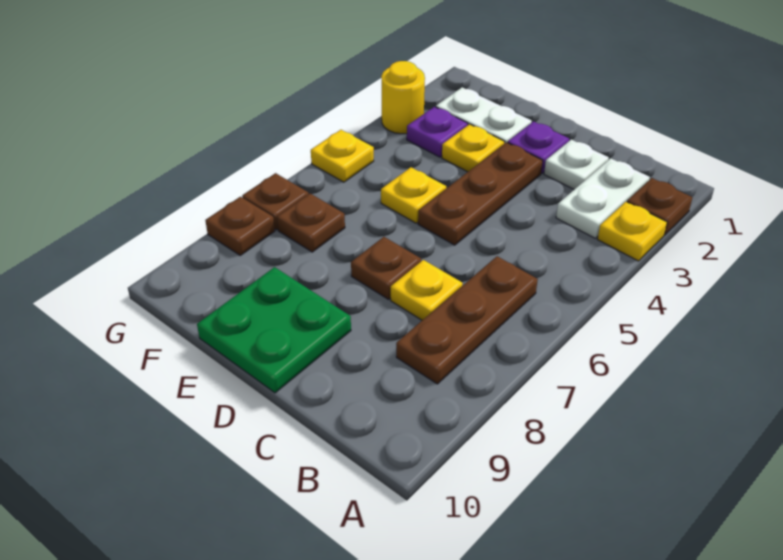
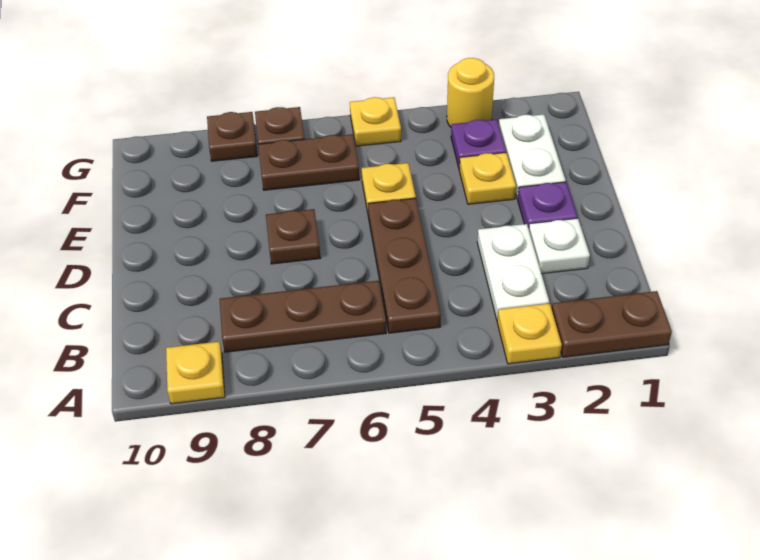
brown plate A2 level 1 -> brown plate A1:A2 level 1
white plate B2:B3 level 1 -> white plate B3:C3 level 1
yellow plate C7 level 1 -> yellow plate A9 level 1
brown plate D3:D5 level 1 -> brown plate B5:D5 level 1
green plate D9:E10 level 1 -> none
brown plate F7 level 1 -> brown plate F6:F7 level 1

